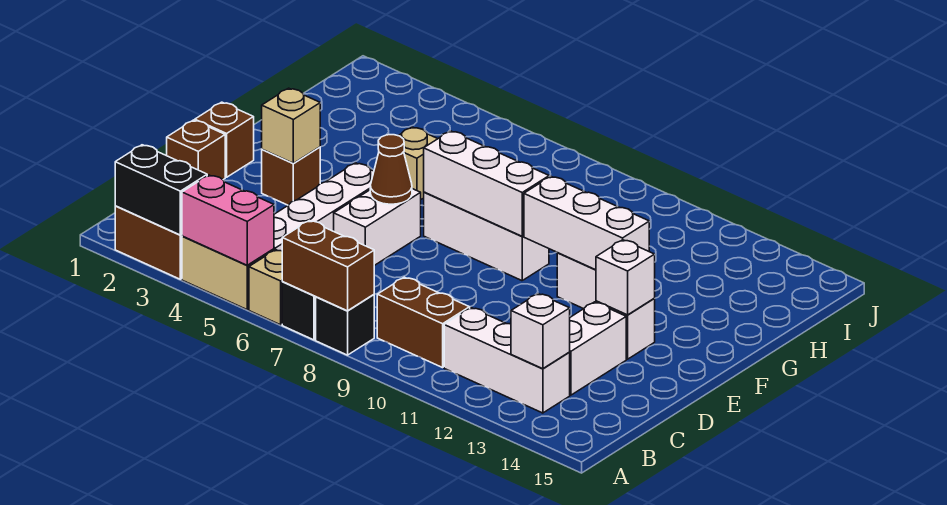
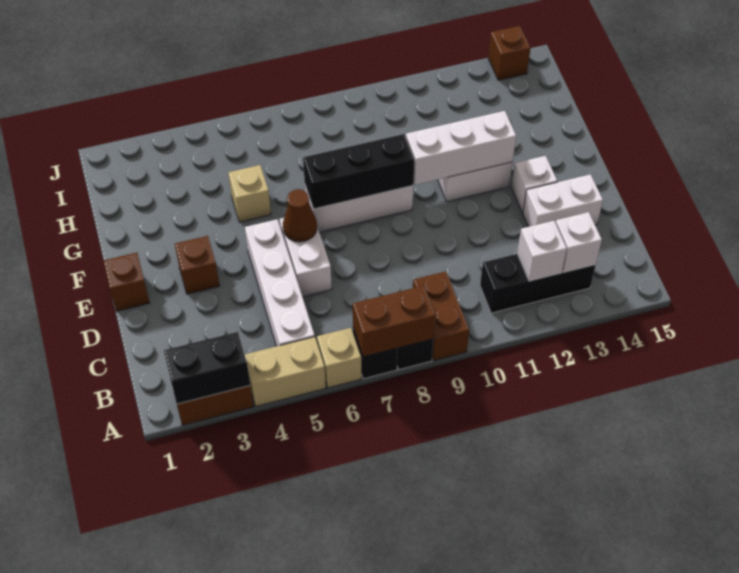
pink brick A4:A5 level 2 -> none
brown brick B9:B10 level 1 -> brown brick A9:B9 level 1
white brick B11:B13 level 1 -> black brick B11:B13 level 1
white brick C13:D13 level 1 -> white brick D13:D14 level 1
brown brick D1 level 1 -> brown brick J14 level 1
tan brick E3 level 2 -> none
white brick E13 level 2 -> white brick B12 level 2
white brick F7:F9 level 2 -> black brick F7:F9 level 2

